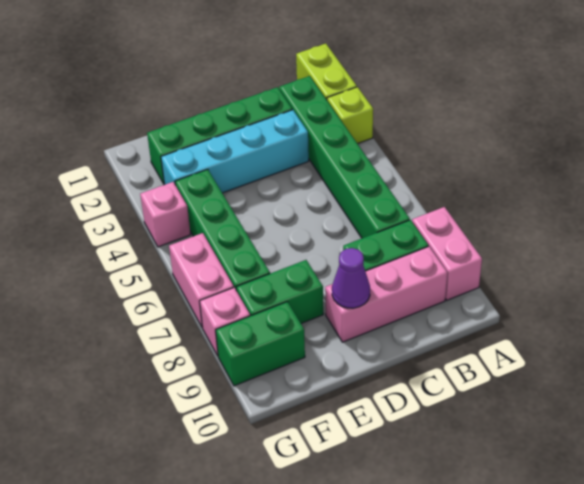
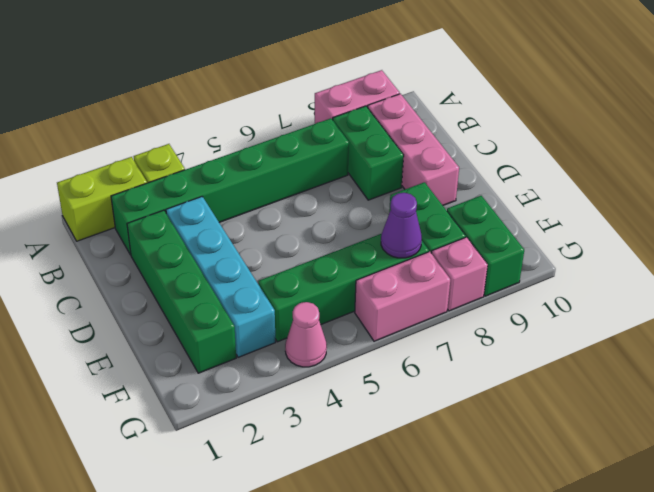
purple cone D9 level 2 -> purple cone F7 level 2
pink brick G4 level 1 -> pink cone G4 level 1

